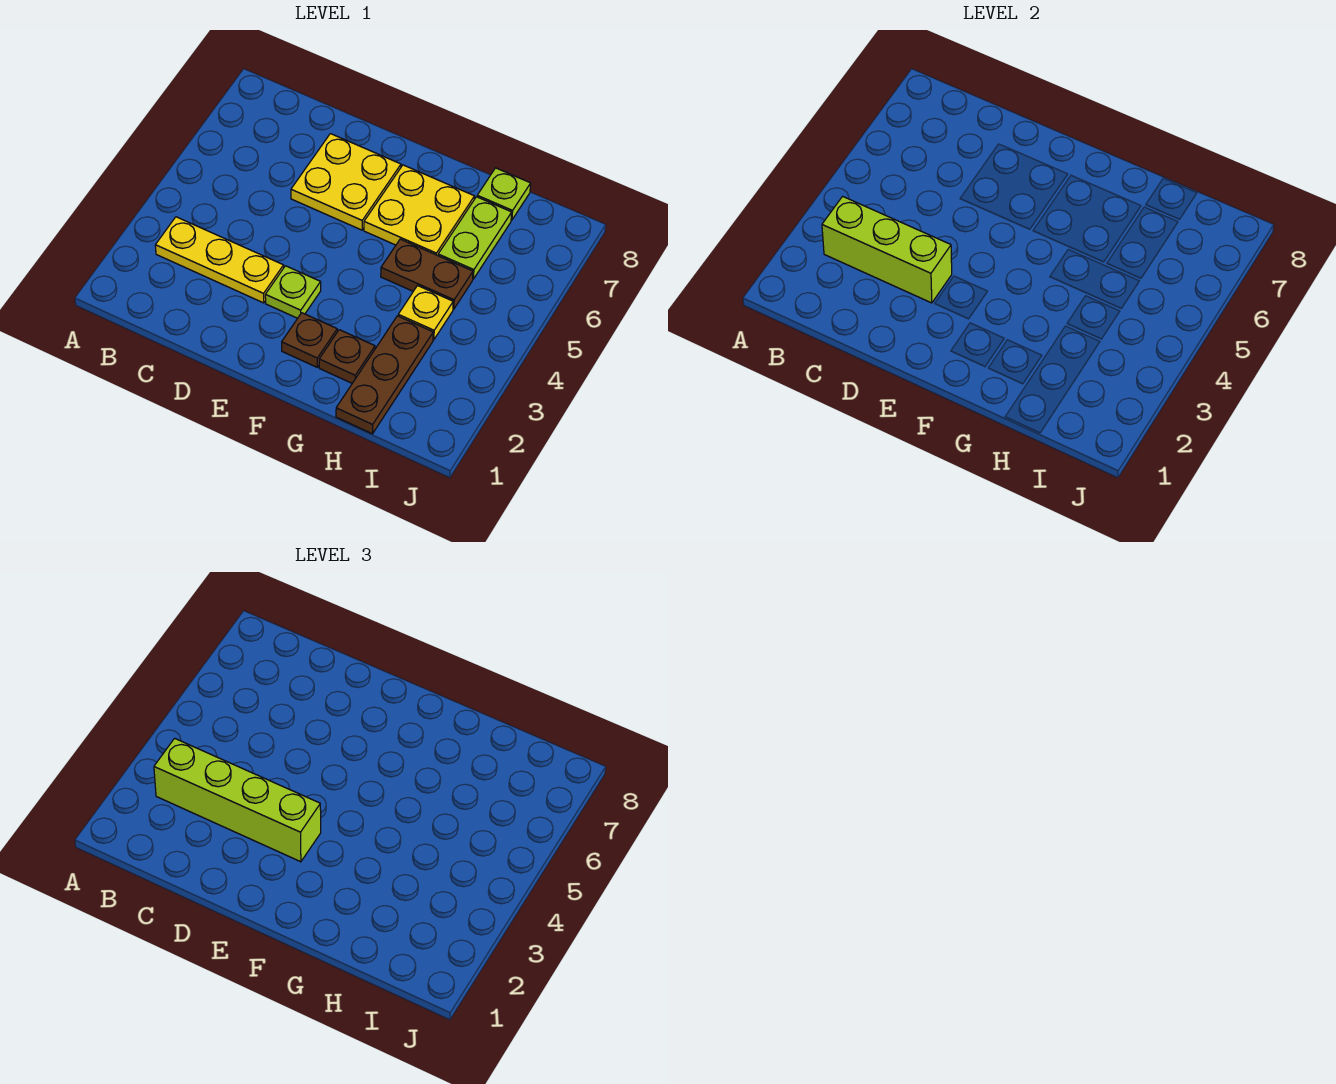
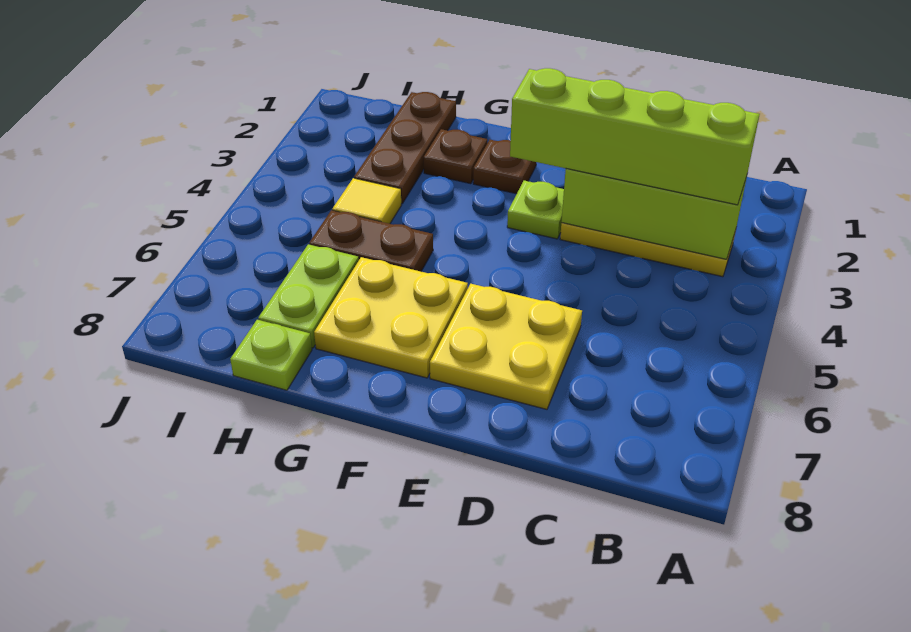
yellow plate H4 level 1 -> yellow tile H4 level 1

